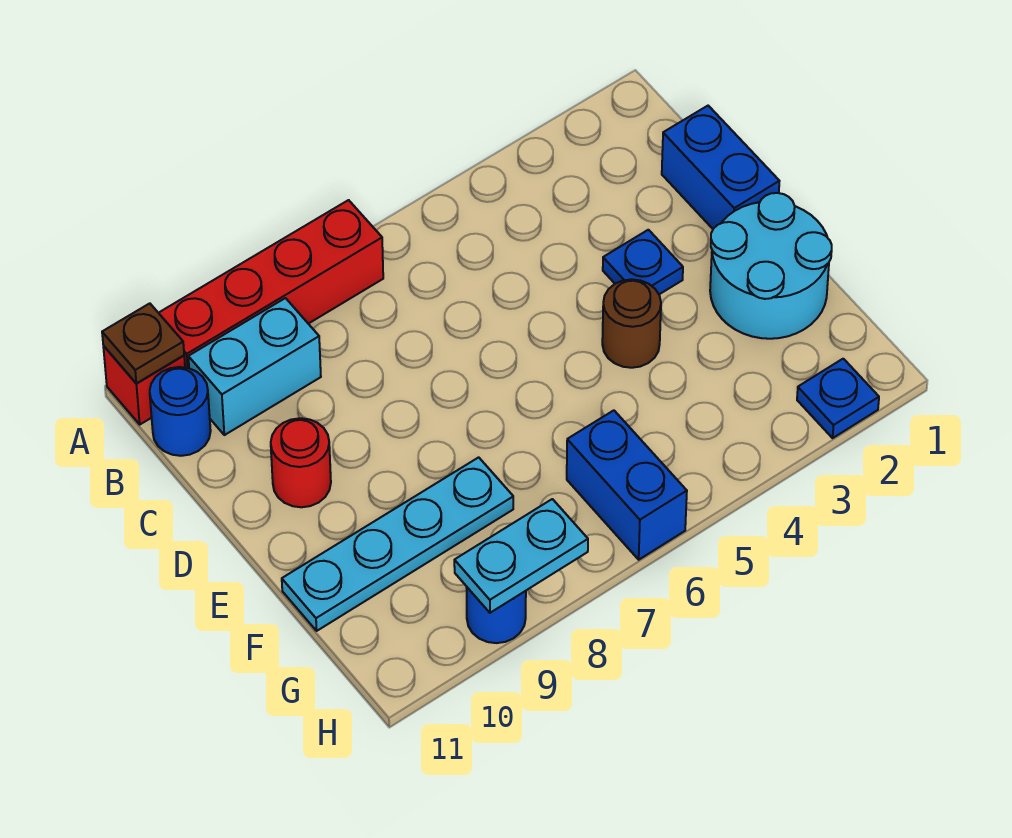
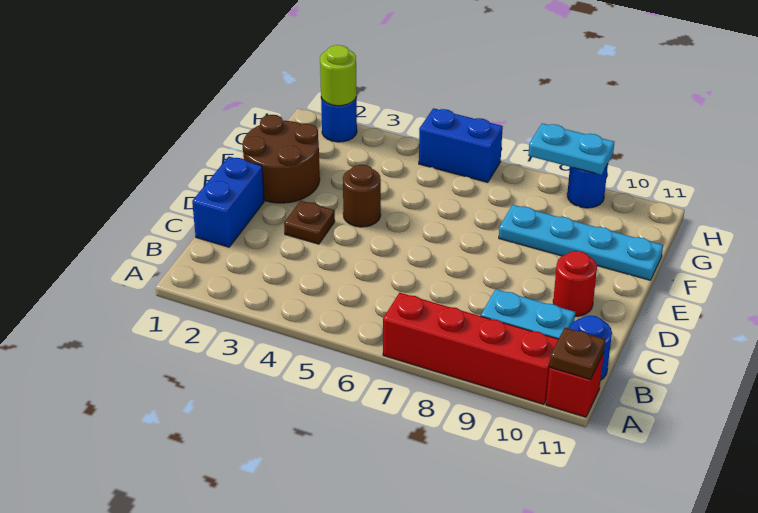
blue plate D3 level 1 -> brown plate D3 level 1
cyan round brick E1:F2 level 1 -> brown round brick E1:F2 level 1
blue brick G6:H6 level 1 -> blue brick H5:H6 level 1
blue plate H2 level 1 -> blue round brick H2 level 1
none -> lime round brick H2 level 2

